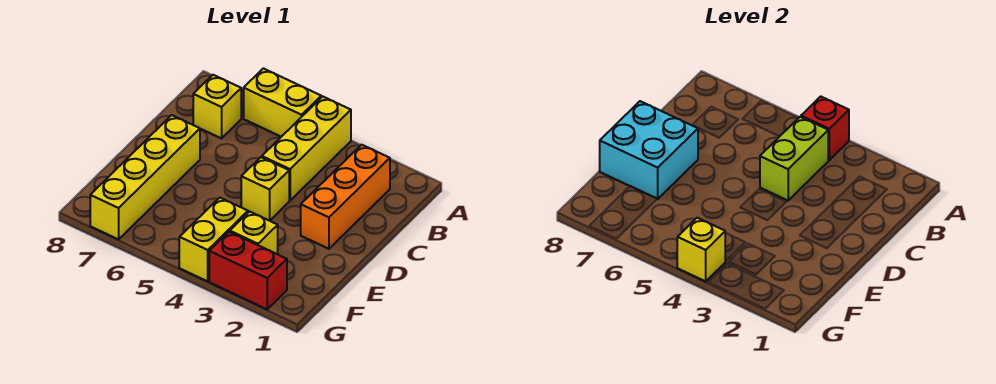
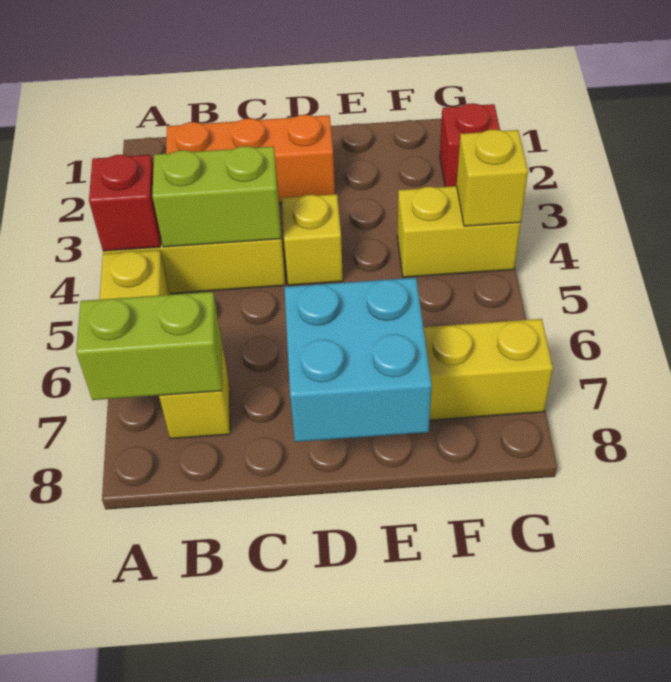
none -> lime brick A7:B7 level 2
yellow brick F3 level 1 -> none
red brick G2:G3 level 1 -> red brick G2 level 1

